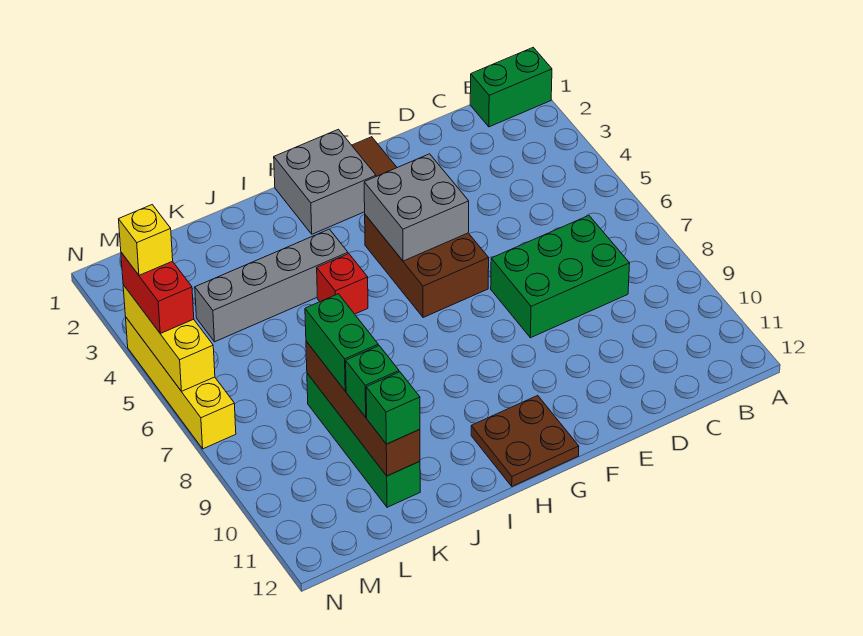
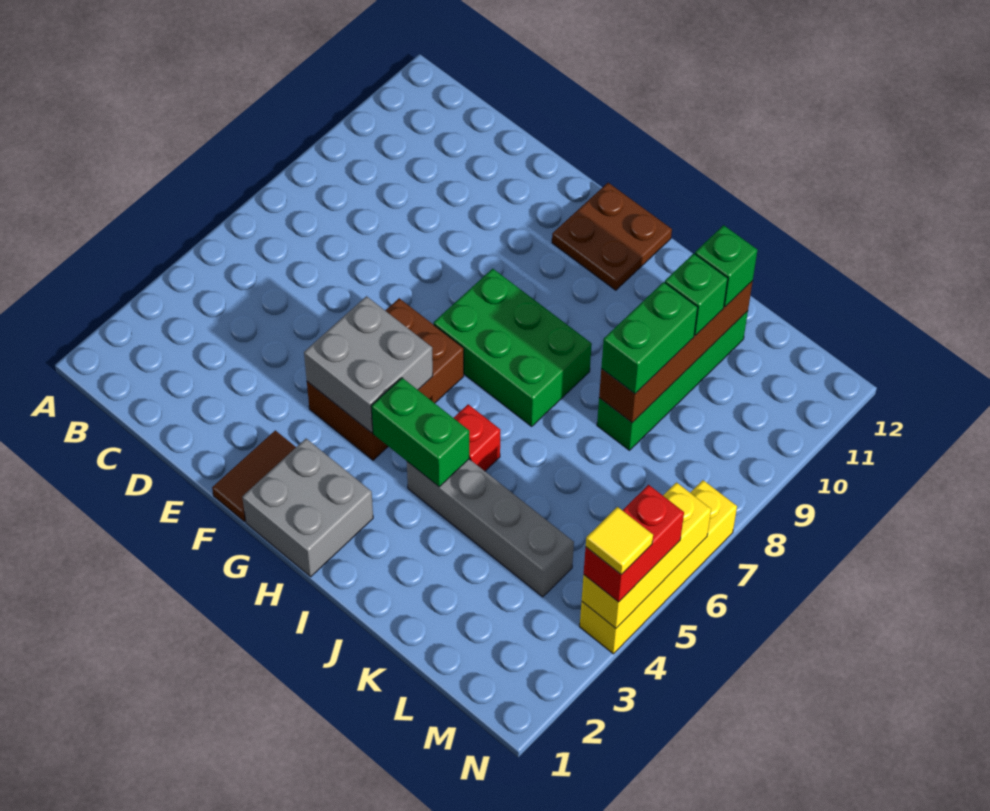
green brick A1:B1 level 1 -> green brick H4:I4 level 2
green brick C7:E8 level 1 -> green brick G7:I8 level 1
yellow brick N4 level 4 -> yellow tile N4 level 4

